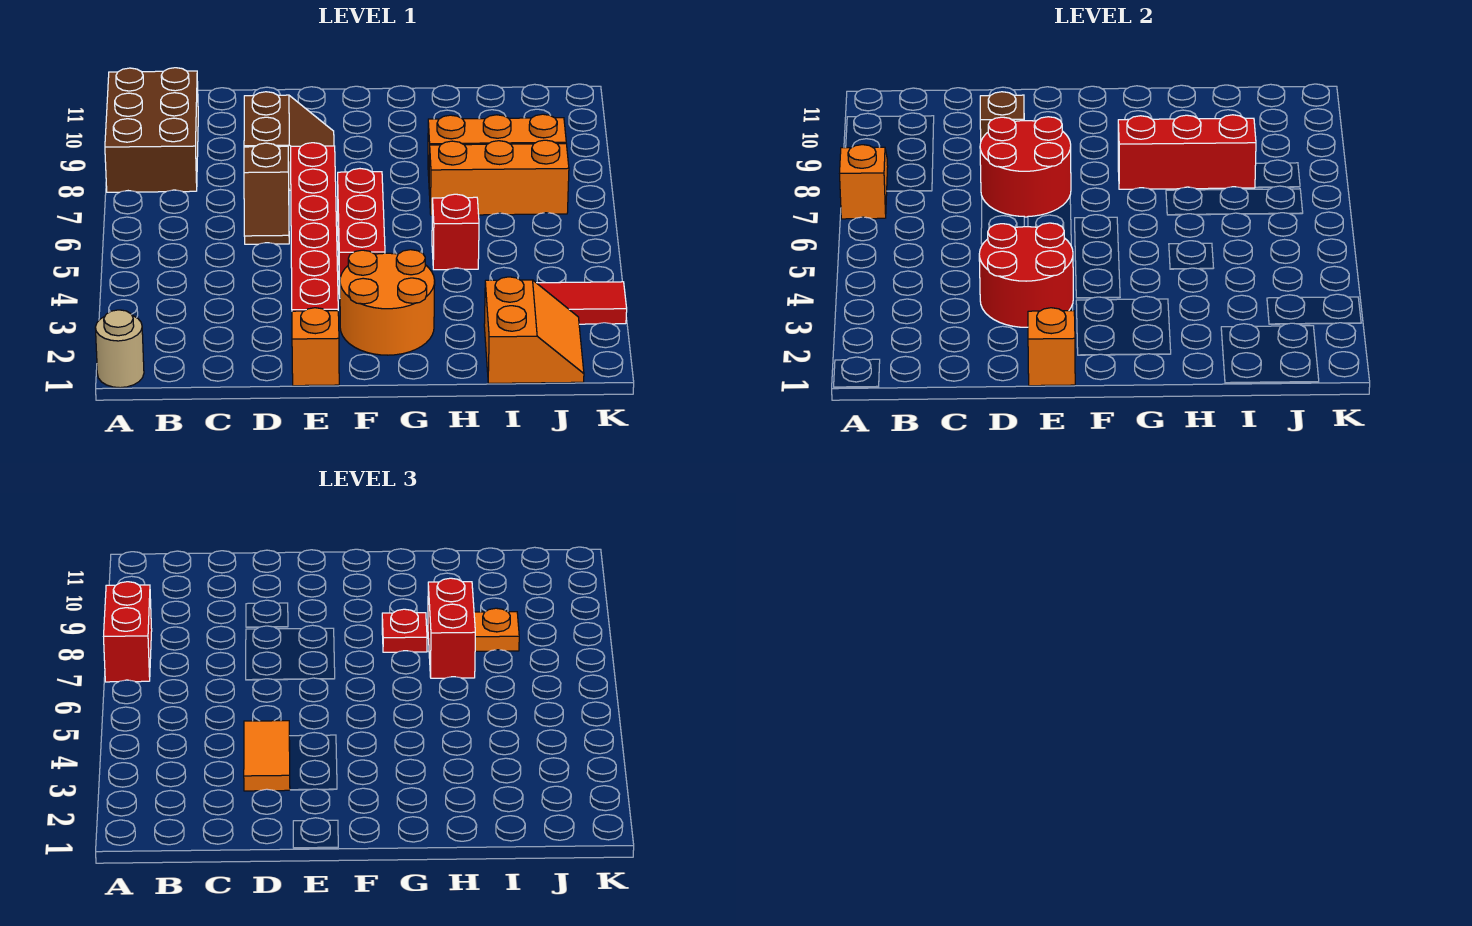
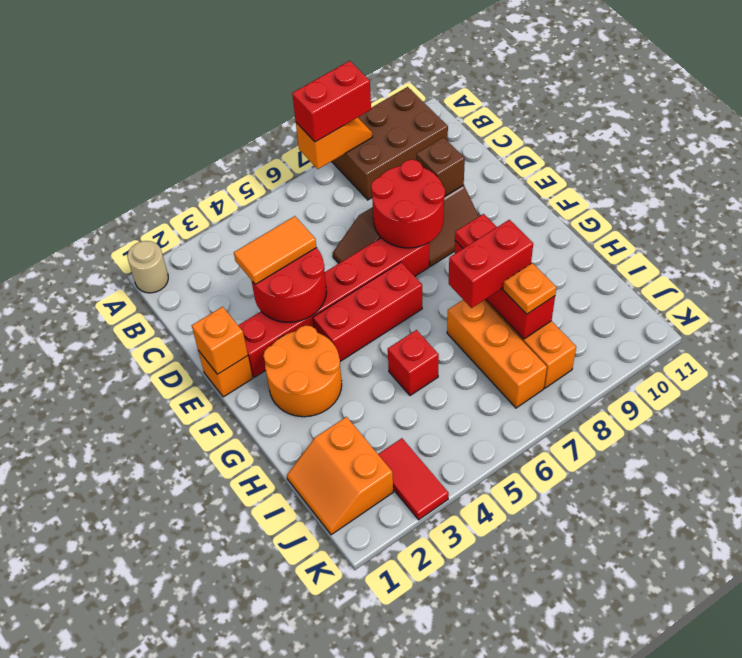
orange slope I1:J2 level 1 top I -> orange slope I1:J2 level 1 top 2

